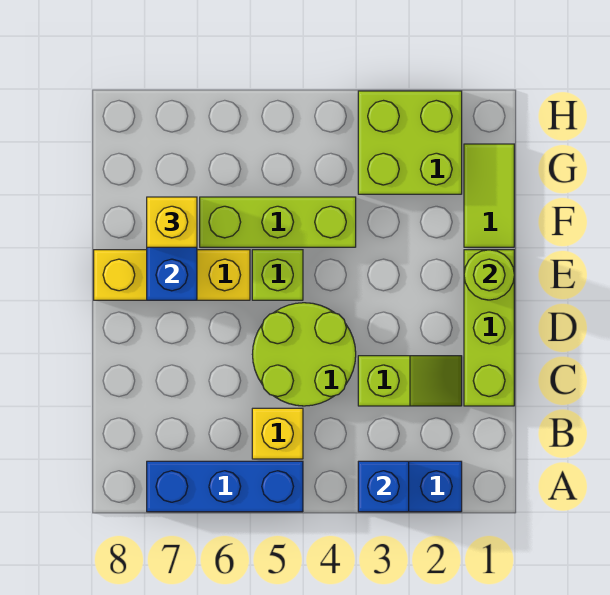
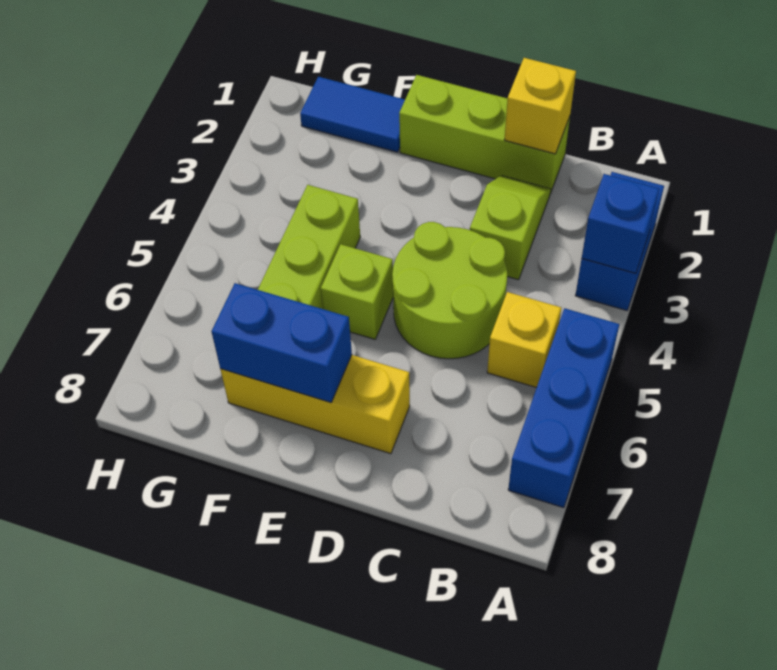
lime round brick E1 level 2 -> none
yellow brick E6:E8 level 1 -> yellow brick D7:F7 level 1
lime tile F1:G1 level 1 -> blue tile F1:G1 level 1
yellow brick F7 level 3 -> yellow brick C1 level 2
lime brick G2:H3 level 1 -> none

